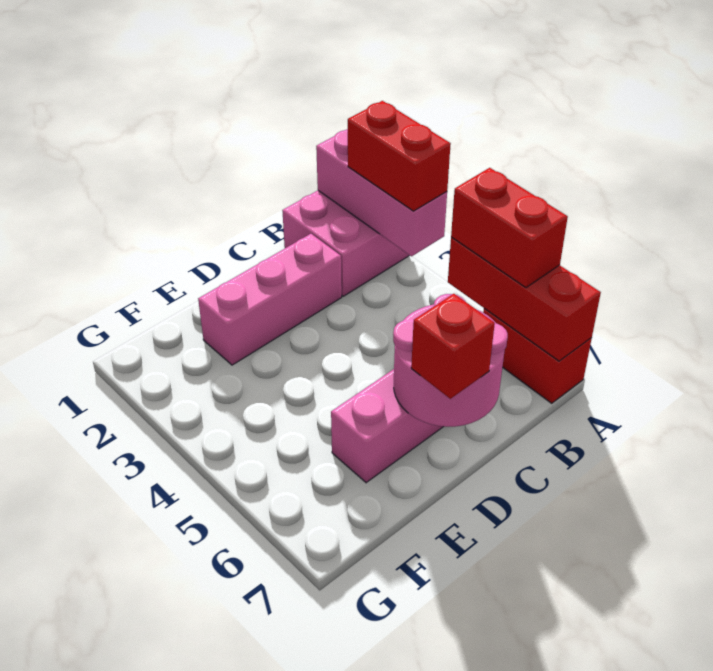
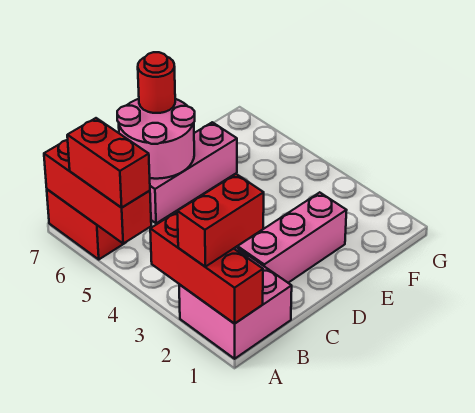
pink brick A1:A3 level 2 -> red brick A1:A3 level 2
red brick A2:A3 level 3 -> red brick A2:B2 level 3
red brick D7 level 3 -> red round brick D7 level 3

